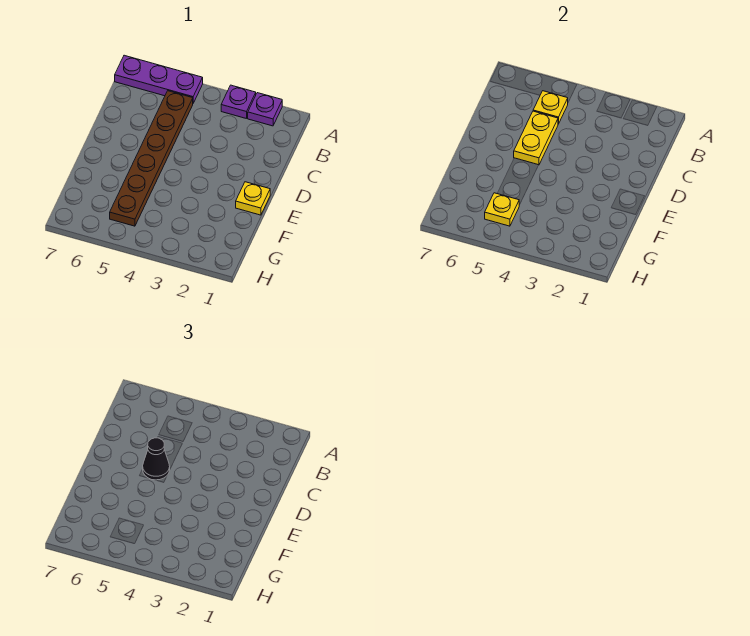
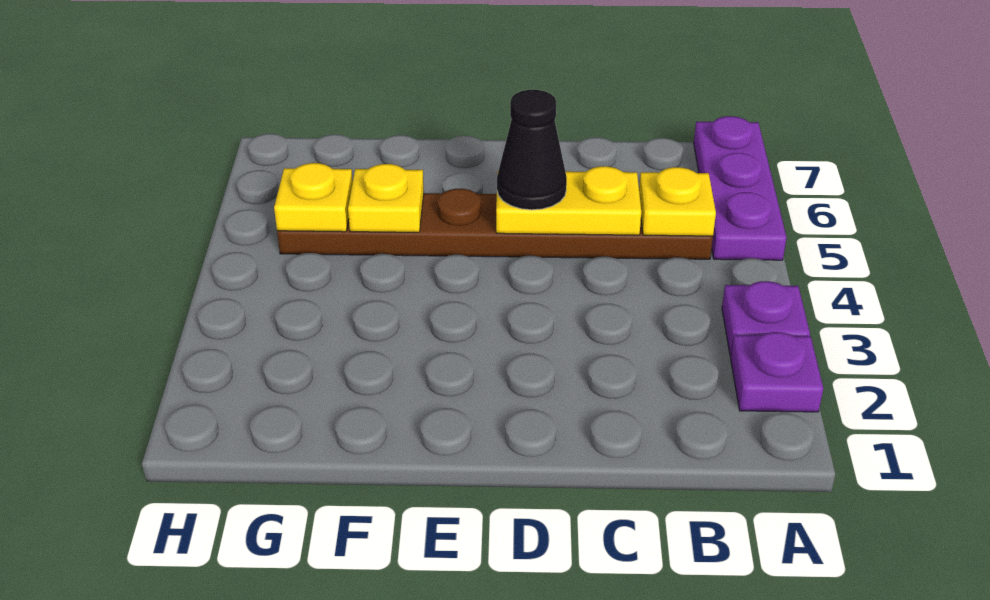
yellow plate E1 level 1 -> yellow plate F5 level 2

